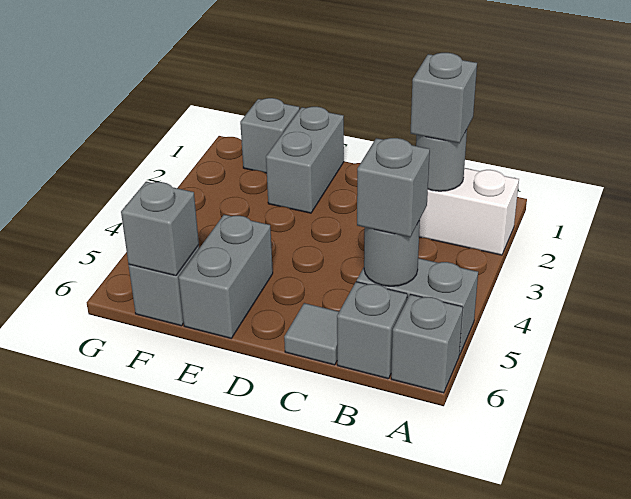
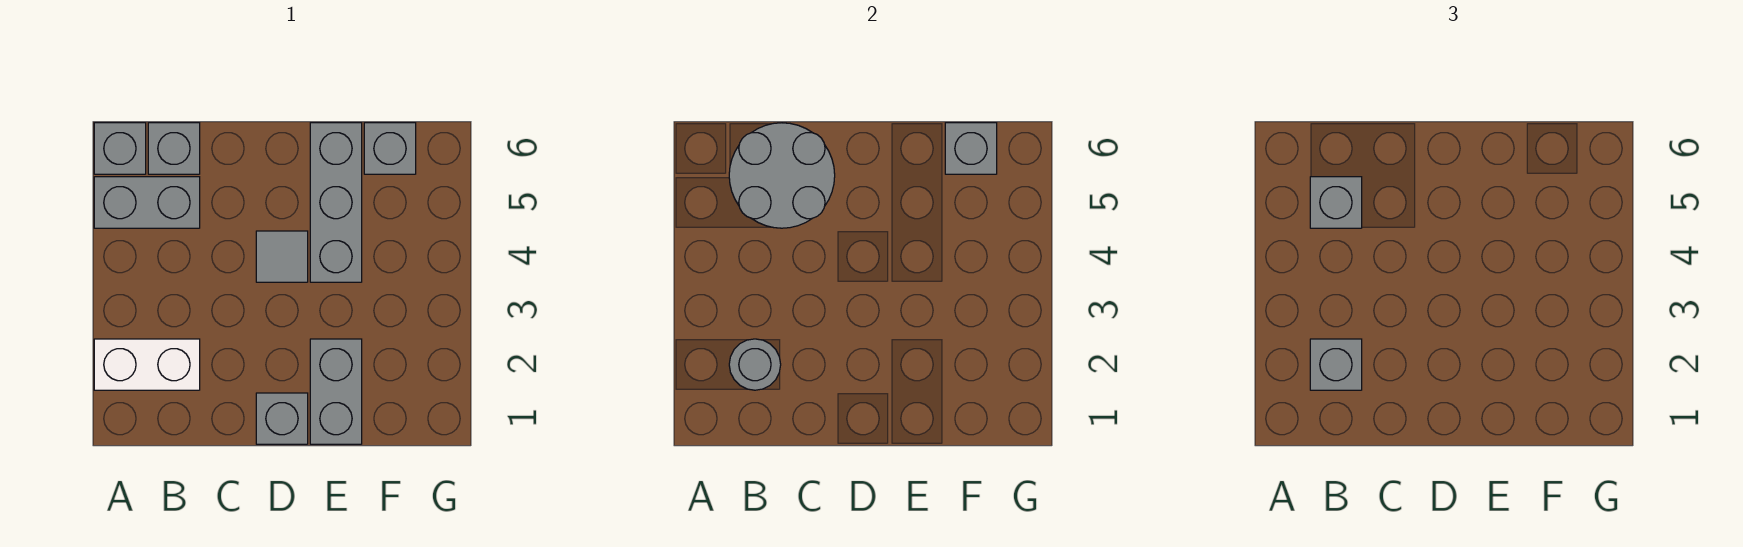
grey round brick B5 level 2 -> grey round brick B5:C6 level 2
grey tile C6 level 1 -> grey tile D4 level 1
grey brick E5:E6 level 1 -> grey brick E4:E6 level 1
grey brick F1 level 1 -> grey brick D1 level 1

